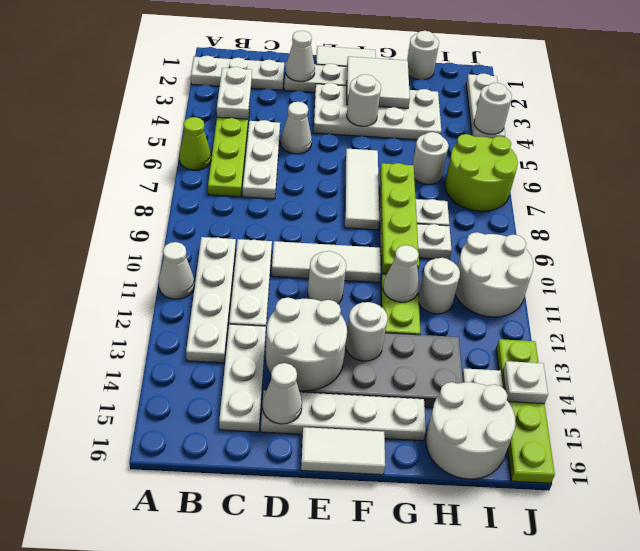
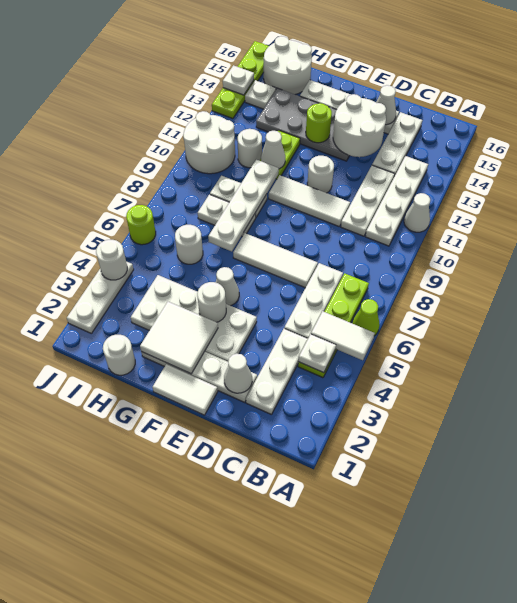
white plate A2:C2 level 1 -> white plate C2:C4 level 1
white plate B3:B4 level 2 -> white plate B4 level 2
white cone D5 level 1 -> white cone F5 level 1
white tile E16:F16 level 1 -> white tile A5:B5 level 2
white tile F6:F8 level 1 -> white tile D7:F7 level 1
white round brick F13 level 2 -> lime round brick F13 level 2
lime plate G7:G10 level 2 -> white plate G7:G10 level 2
lime round brick I6:J7 level 1 -> lime round brick J6 level 1

